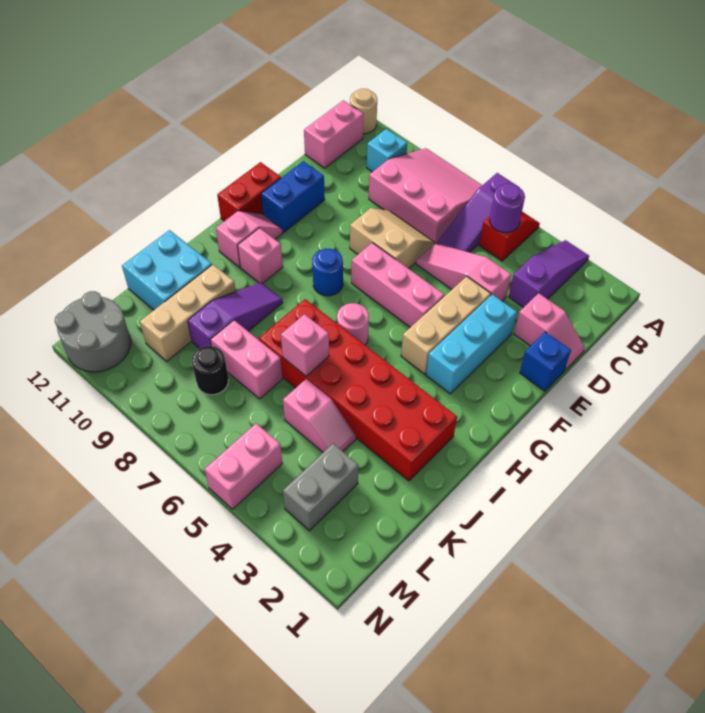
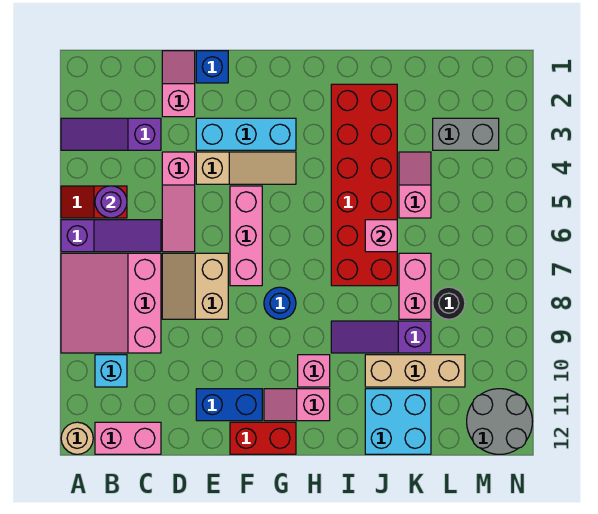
tan brick E4:G4 level 1 -> tan slope E4:G4 level 1 top E
pink round brick H6 level 1 -> none
pink brick M5:N5 level 1 -> none

